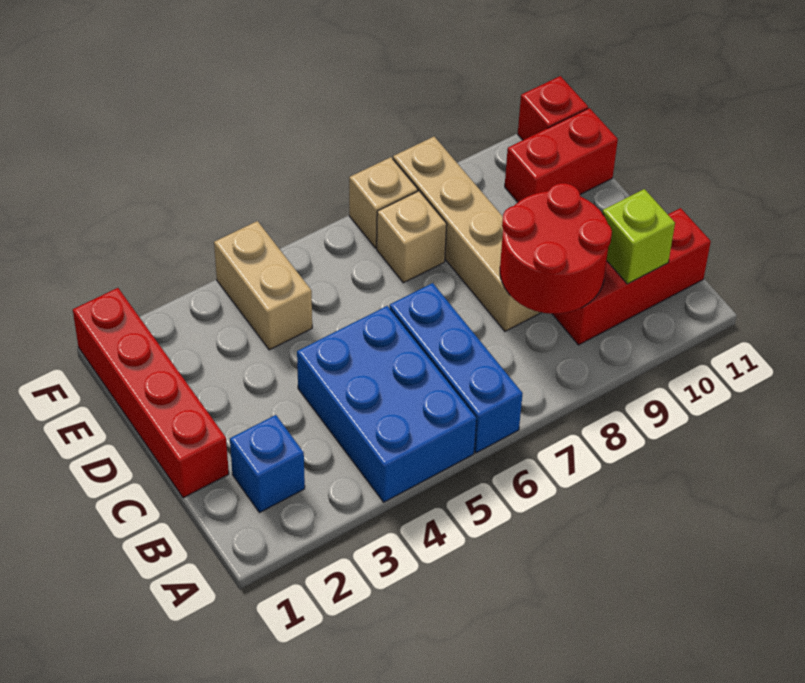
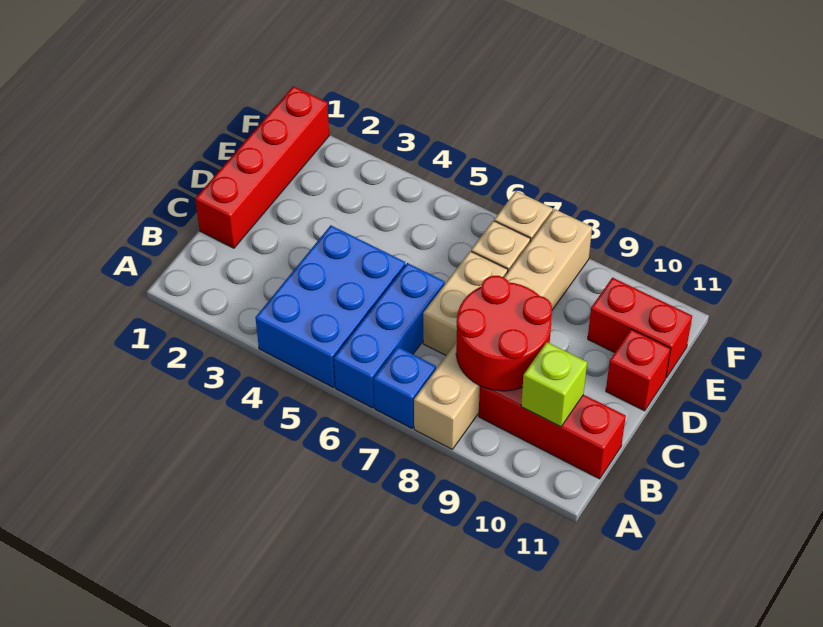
blue brick B2 level 1 -> blue brick A7 level 1
tan brick C8:F8 level 1 -> tan brick A8:F8 level 1
tan brick E4:F4 level 1 -> tan brick C7:D7 level 1
red brick F11 level 1 -> red brick D11 level 1

